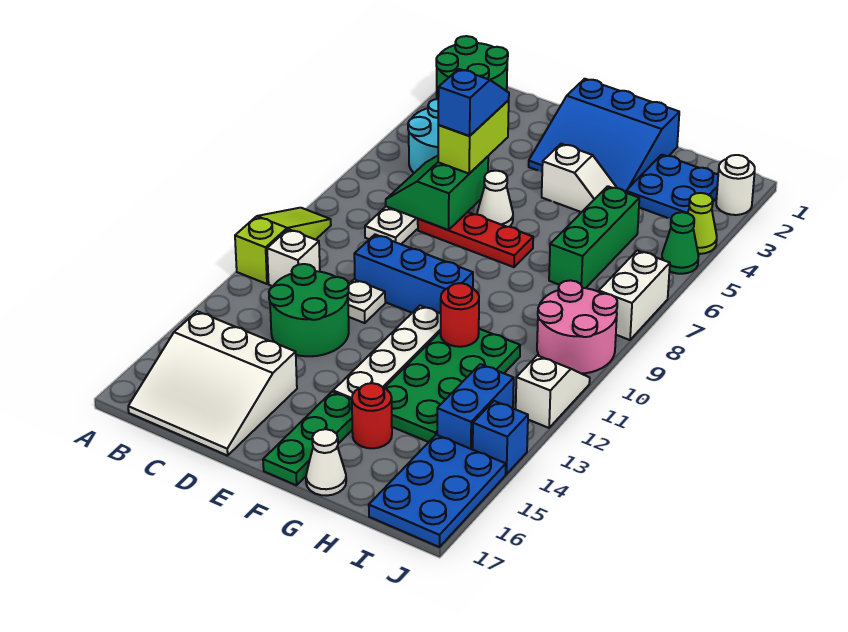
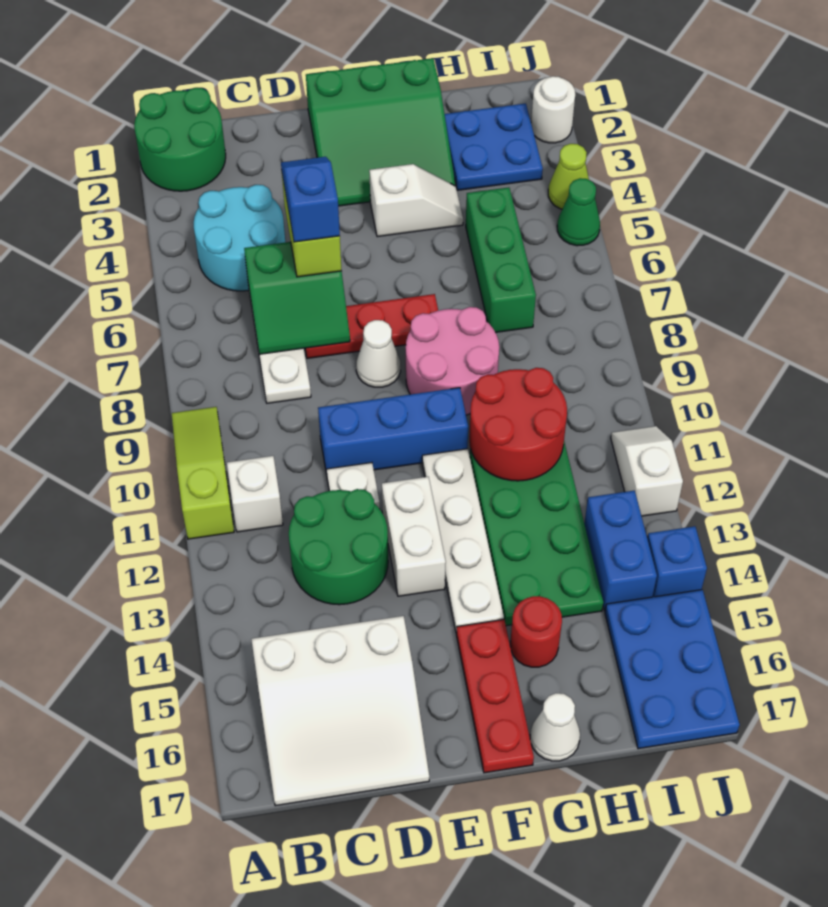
green slope C6:D7 level 2 top D -> green slope C6:D7 level 2 top 6
blue slope E1:G3 level 1 top 1 -> green slope E1:G3 level 1 top 1
white cone E6 level 1 -> white cone E8 level 1
green plate F15:F17 level 1 -> red plate F15:F17 level 1
red round brick G11 level 2 -> red round brick G10:H11 level 2
pink round brick I9:J10 level 1 -> pink round brick F8:G9 level 1
white brick J7:J8 level 1 -> white brick E12:E13 level 1

